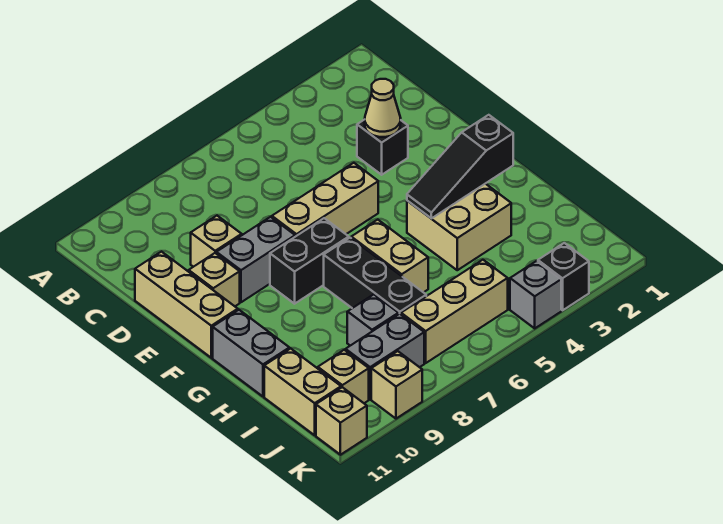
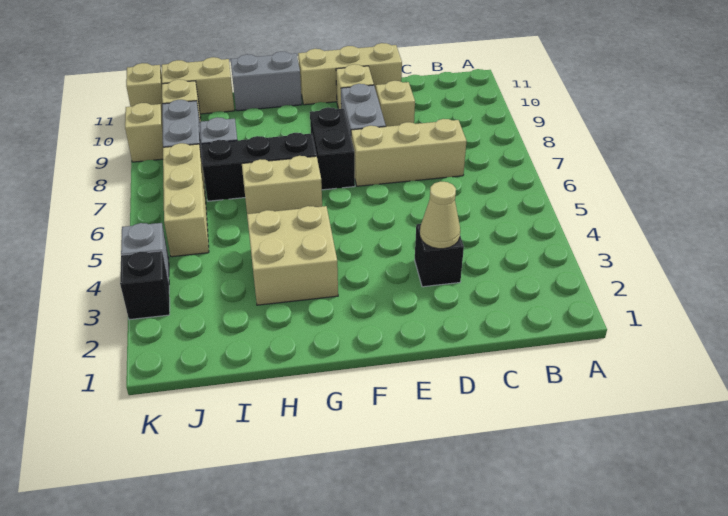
tan brick E5:E7 level 1 -> tan brick C7:E7 level 1
black slope G2:G4 level 2 top 2 -> none

